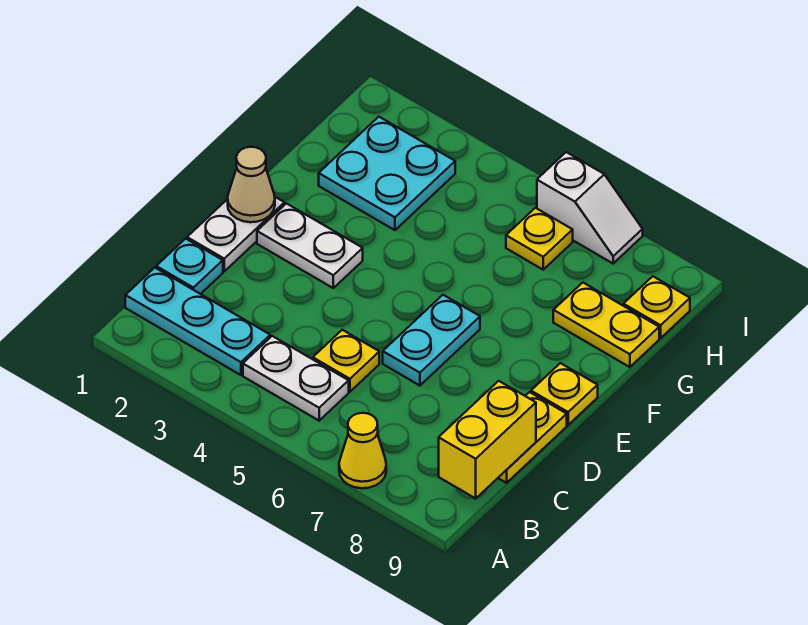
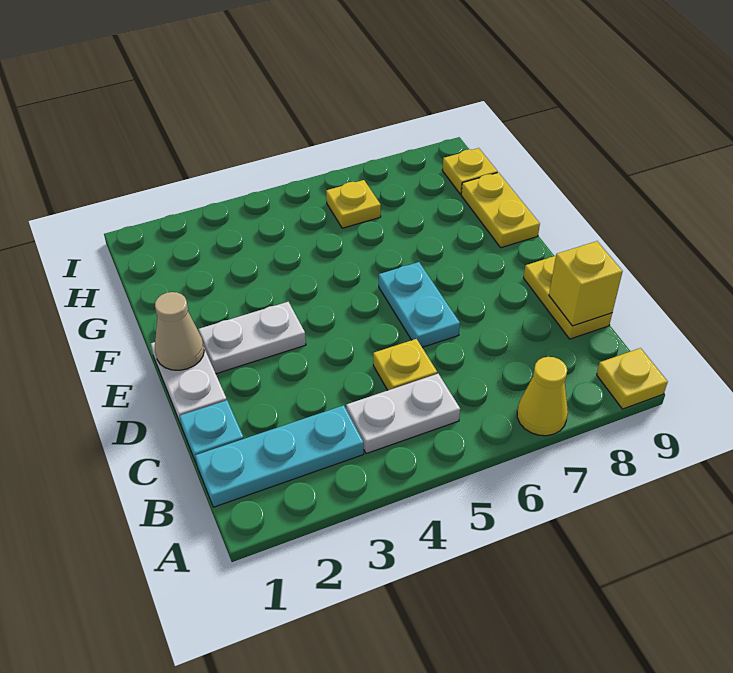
yellow brick B9:C9 level 2 -> yellow brick C9 level 2
yellow plate E9 level 1 -> yellow plate A9 level 1
cyan plate G2:H3 level 1 -> none
yellow plate G8:G9 level 1 -> yellow plate F9:G9 level 1
white slope I6:I7 level 1 top 6 -> none

